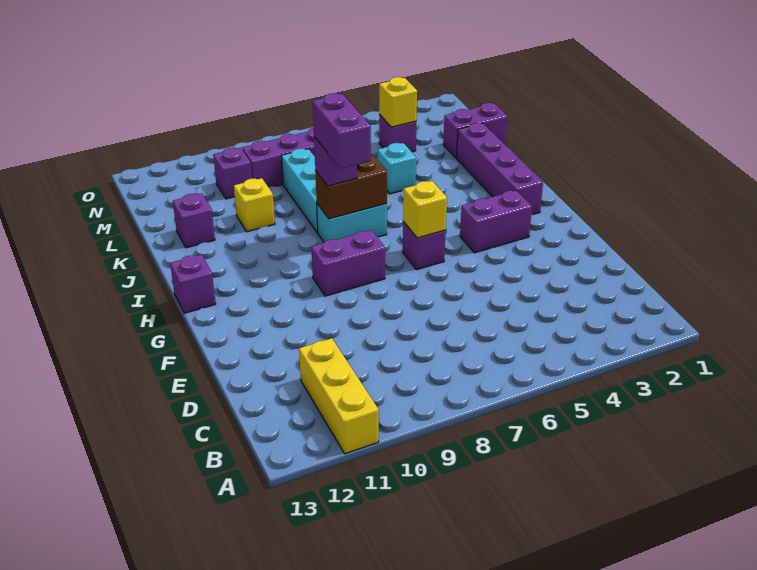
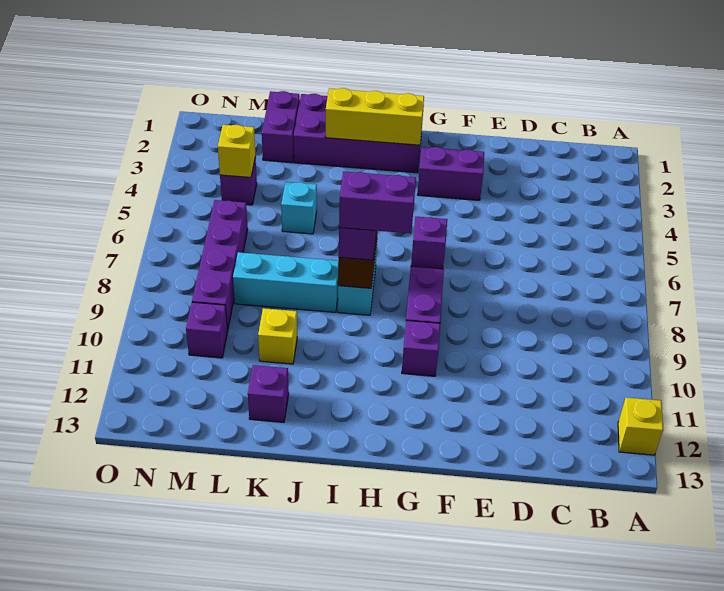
yellow brick A11:C11 level 1 -> yellow brick H2:J2 level 2
purple brick G3:G4 level 1 -> purple brick F3:G3 level 1
yellow brick G6 level 2 -> yellow brick A12 level 1
purple brick H2:K2 level 1 -> purple brick H1:K2 level 1
purple brick H13 level 1 -> purple brick G10 level 1

